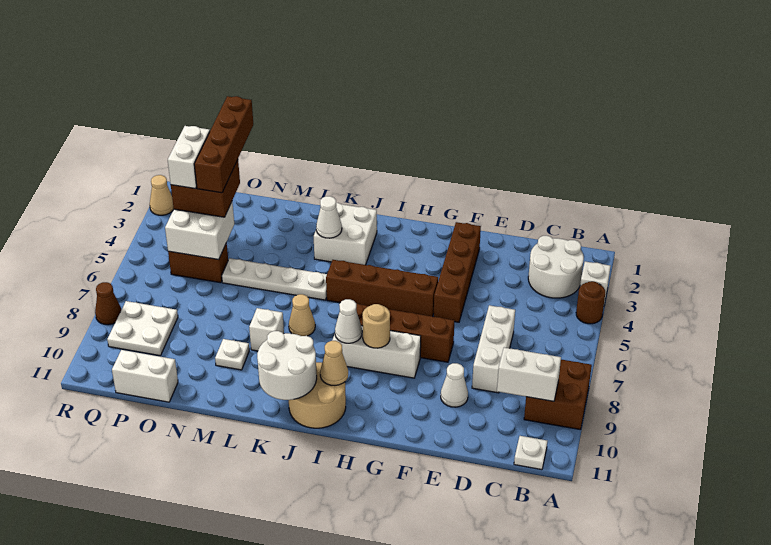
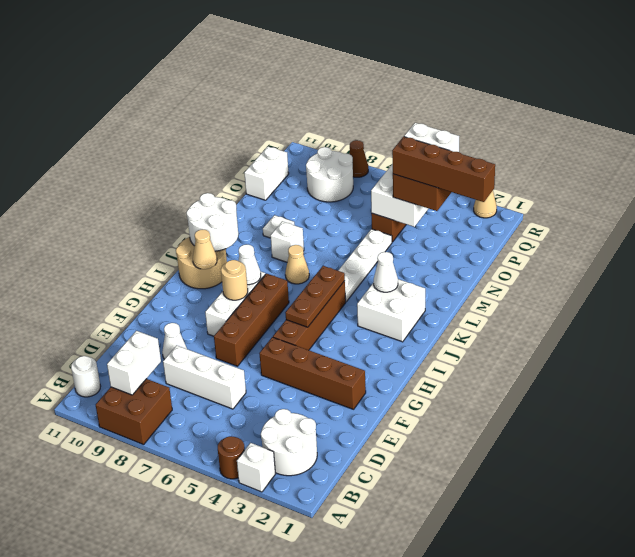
white plate B11 level 1 -> white round brick B11 level 1
none -> brown plate H5:J5 level 2
white plate P8:Q9 level 1 -> white round brick P8:Q9 level 1

